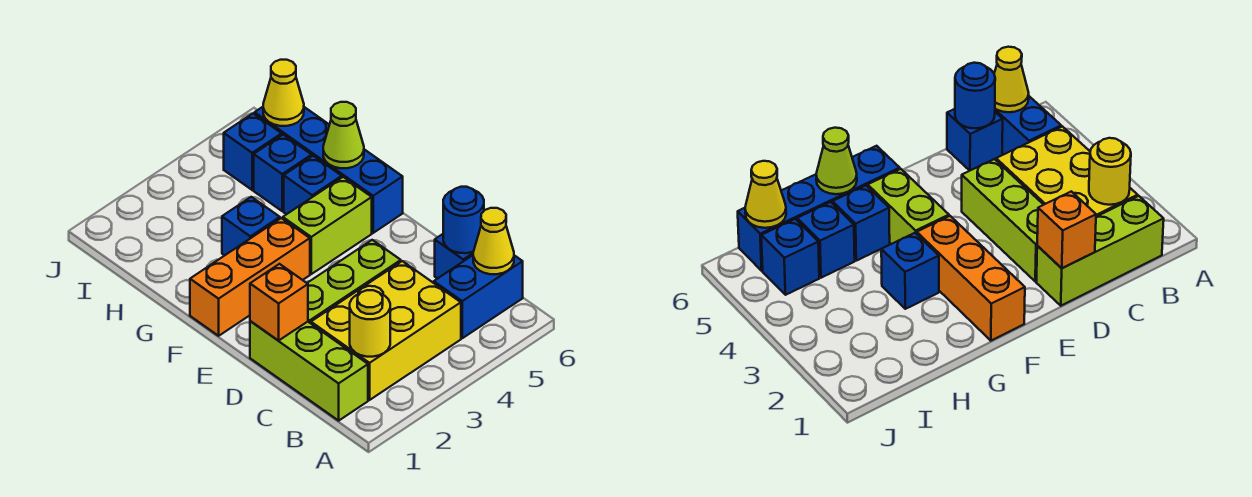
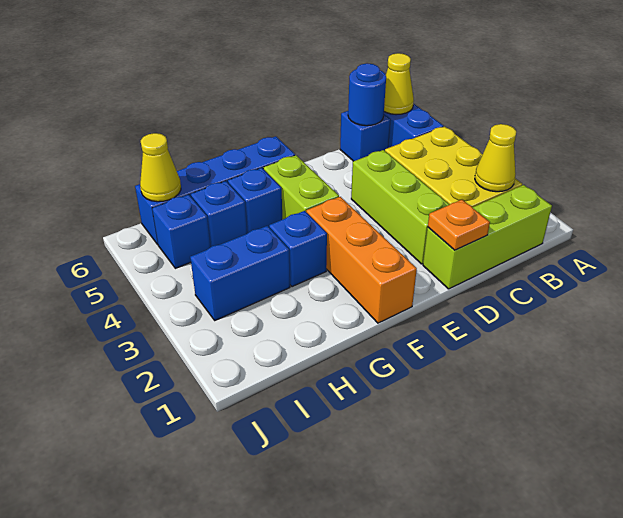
yellow round brick B2 level 2 -> yellow cone B2 level 2
orange brick D1 level 2 -> orange plate D1 level 2
lime cone G6 level 2 -> none
none -> blue brick H3:I3 level 1

